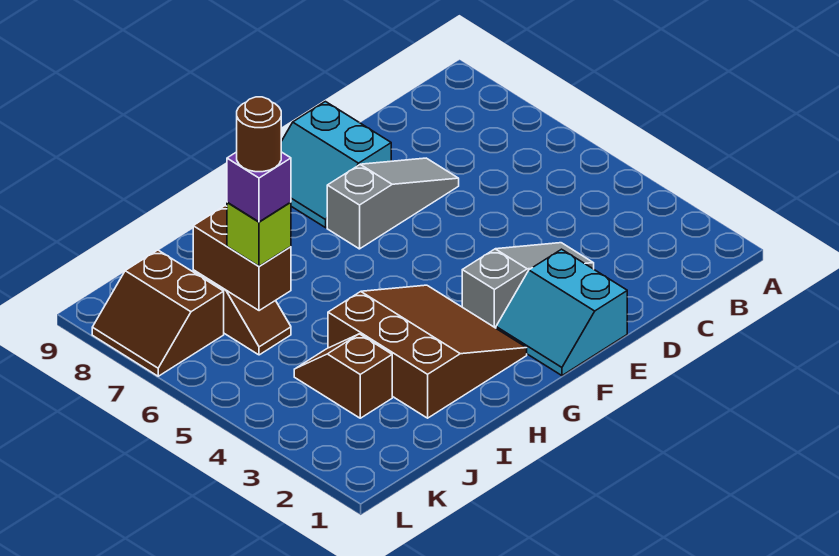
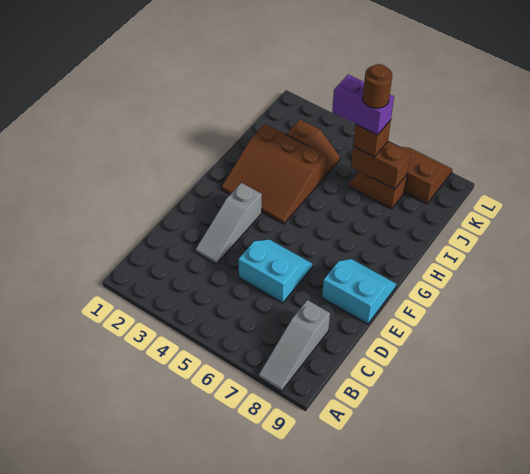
grey slope D7:F7 level 1 top F -> grey slope A8:C8 level 1 top C
cyan slope E1:F2 level 1 top E -> cyan slope D5:E6 level 1 top D
lime brick J6 level 3 -> brown brick J6 level 3
purple brick J6 level 4 -> purple brick J5:J6 level 4

